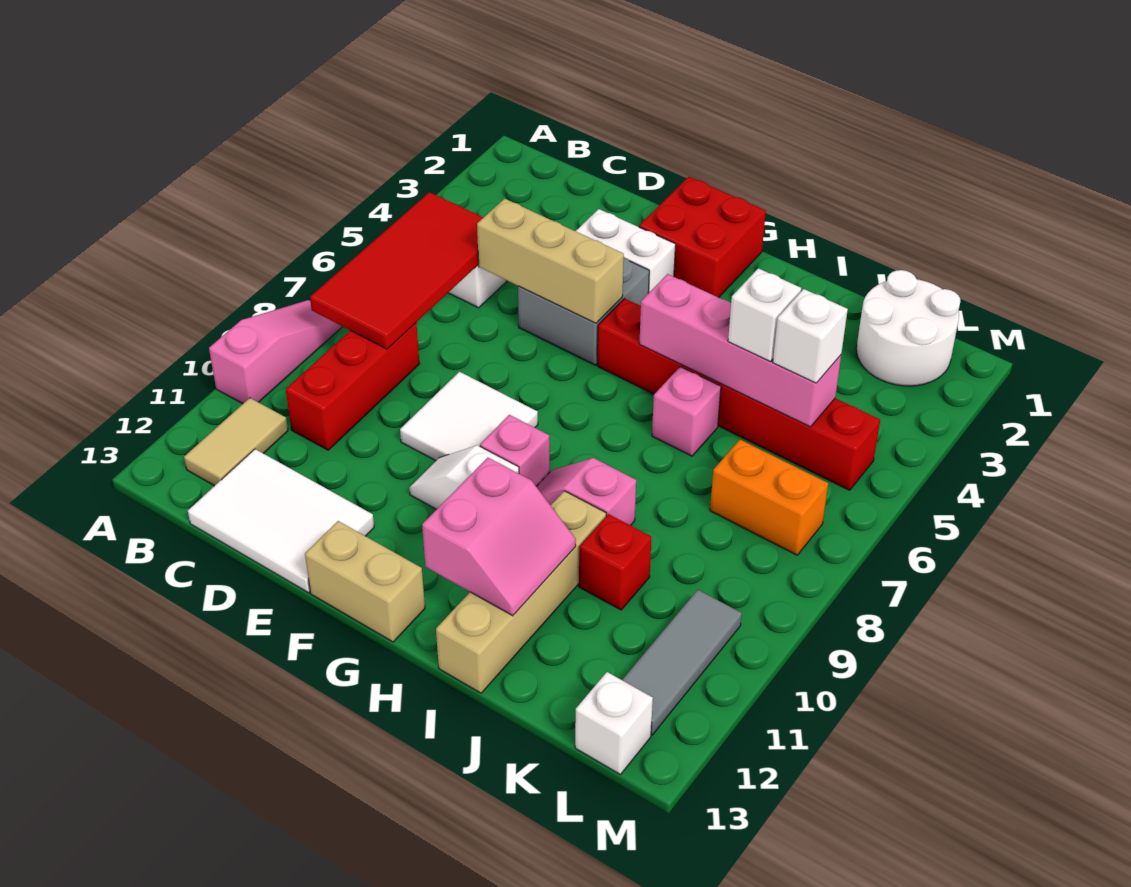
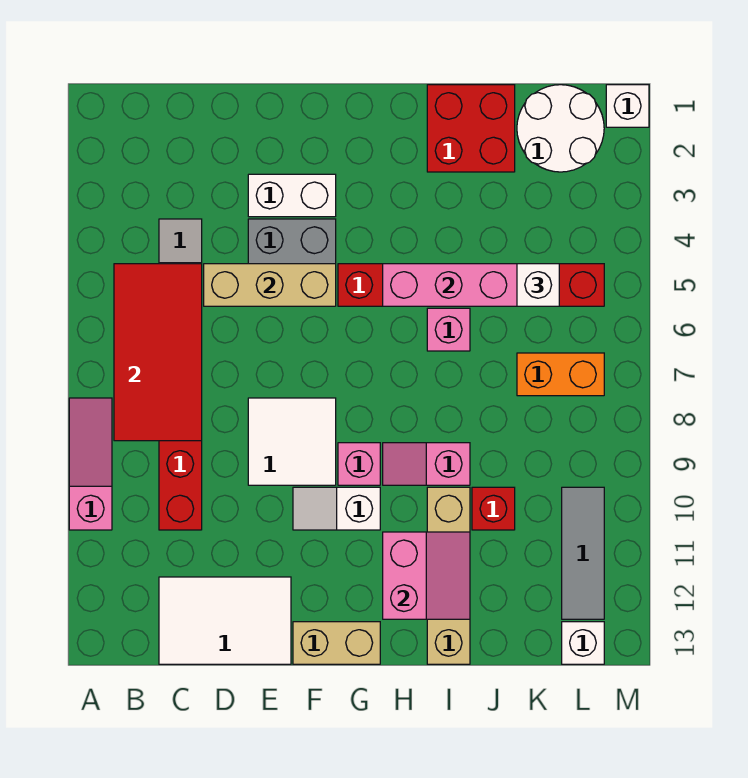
tan tile B11:B12 level 1 -> none
red brick F1:G2 level 1 -> red brick I1:J2 level 1
white brick J5 level 3 -> white brick M1 level 1

